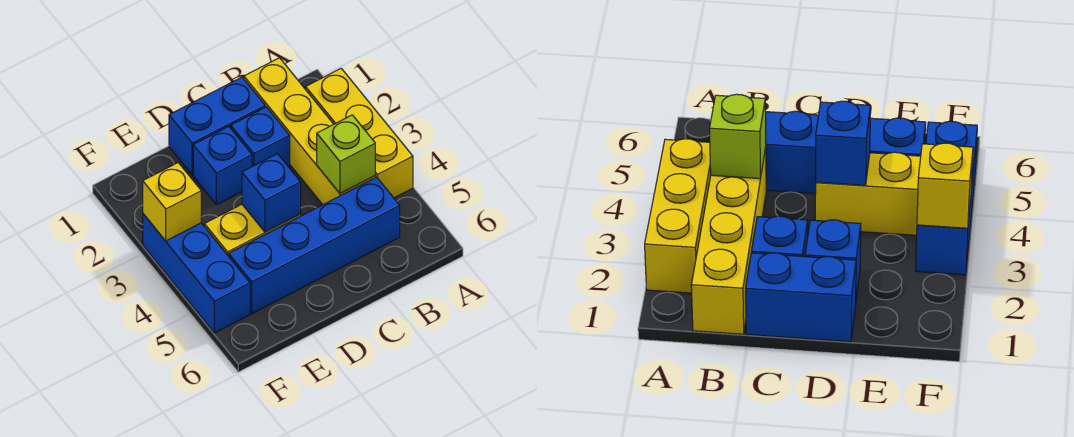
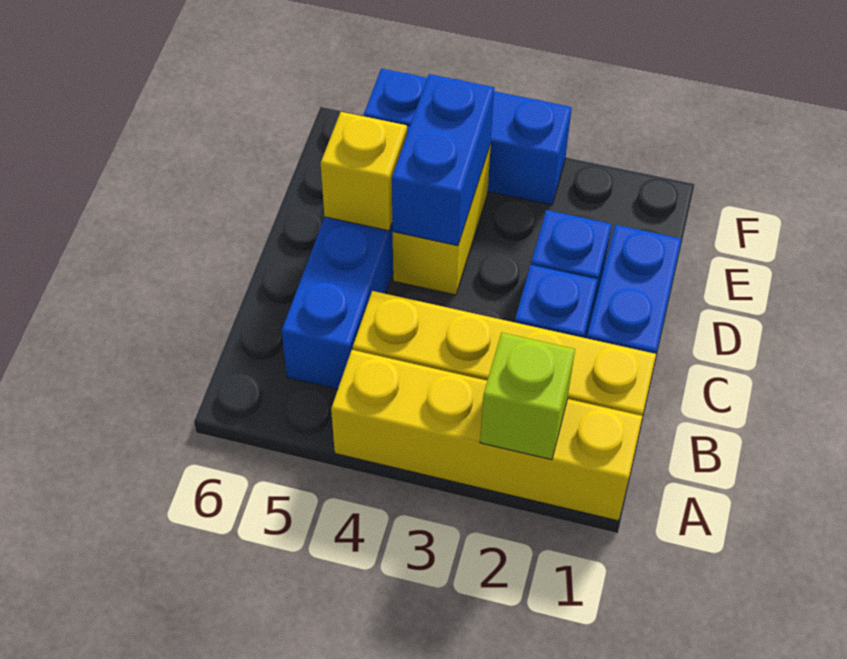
yellow brick A2:A4 level 1 -> yellow brick A1:A4 level 1
lime brick B4 level 2 -> lime brick A2 level 2
blue brick D4 level 2 -> blue brick D4:E4 level 2
yellow brick F3 level 2 -> yellow brick D5 level 2

